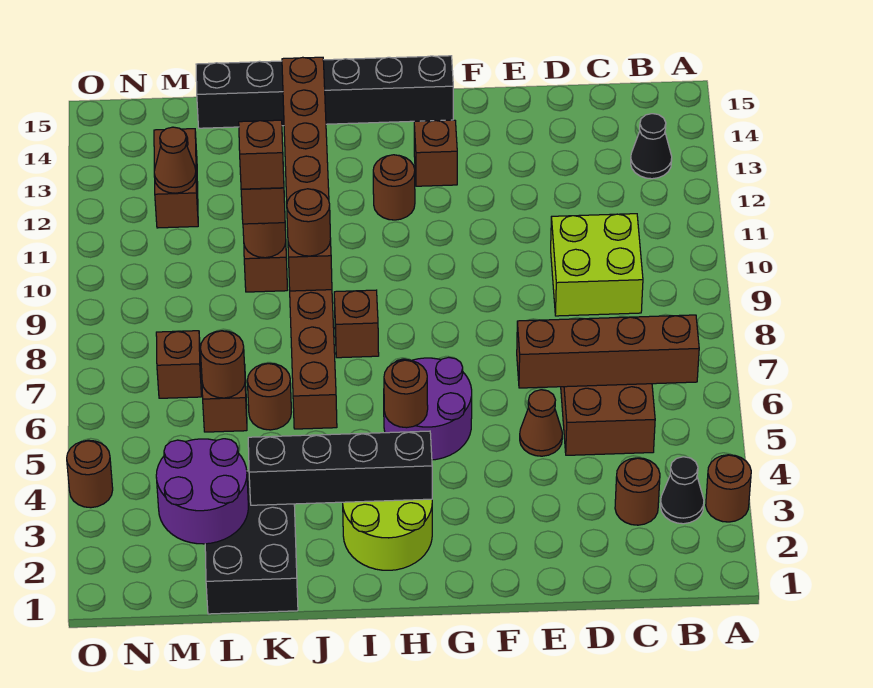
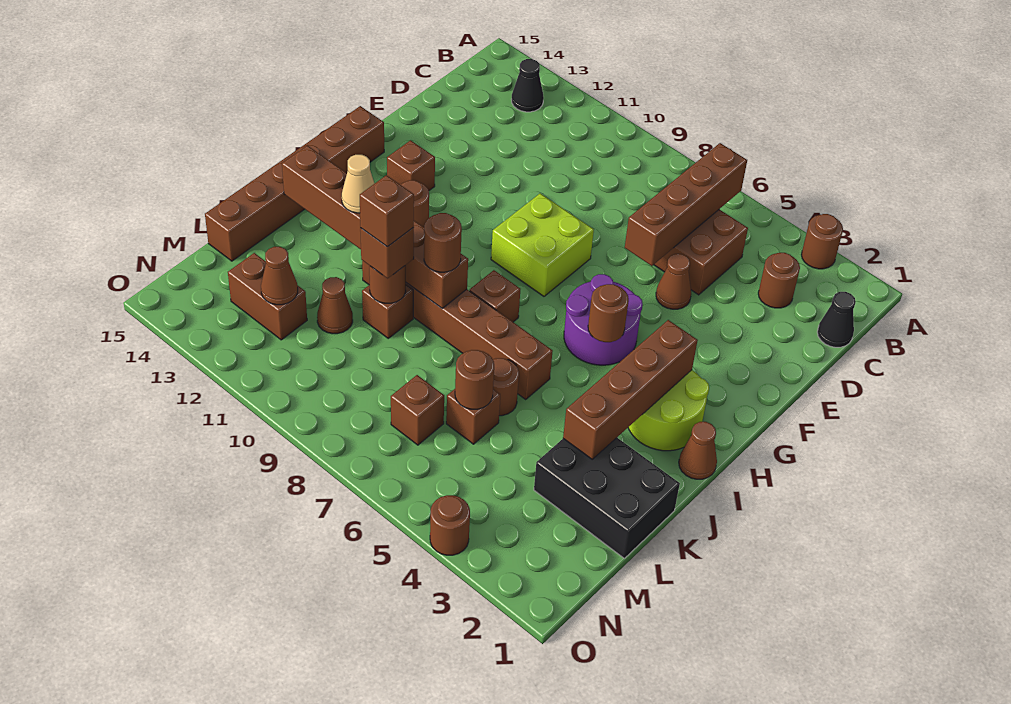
black cone B3 level 1 -> black cone C1 level 1
lime brick C9:D10 level 1 -> lime brick F8:G9 level 1
black brick G15:L15 level 1 -> brown brick G15:L15 level 1
black brick H3:K3 level 2 -> brown brick H3:K3 level 2
none -> brown cone I1 level 1
none -> tan cone J12 level 3
purple round brick L2:M3 level 2 -> none
none -> brown cone L11 level 1

